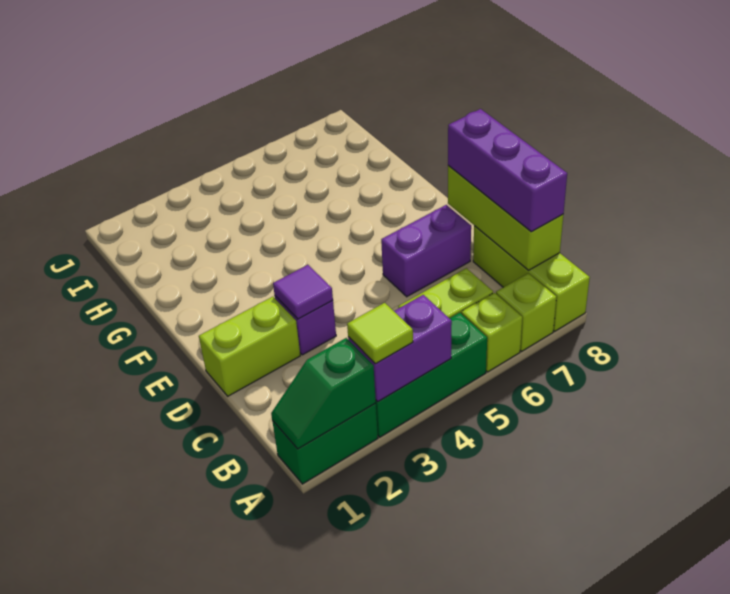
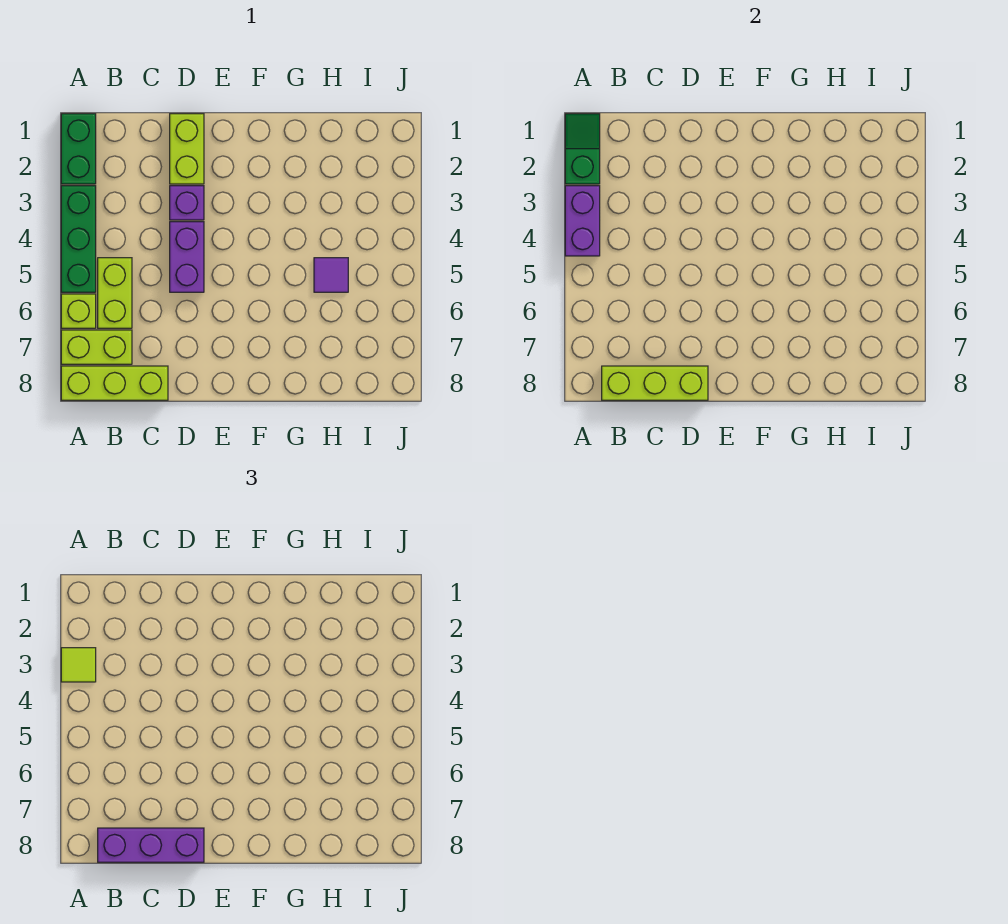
lime brick A7 level 1 -> lime brick A7:B7 level 1
purple tile D3 level 2 -> purple tile H5 level 1
purple brick D6:D7 level 1 -> purple brick D4:D5 level 1

